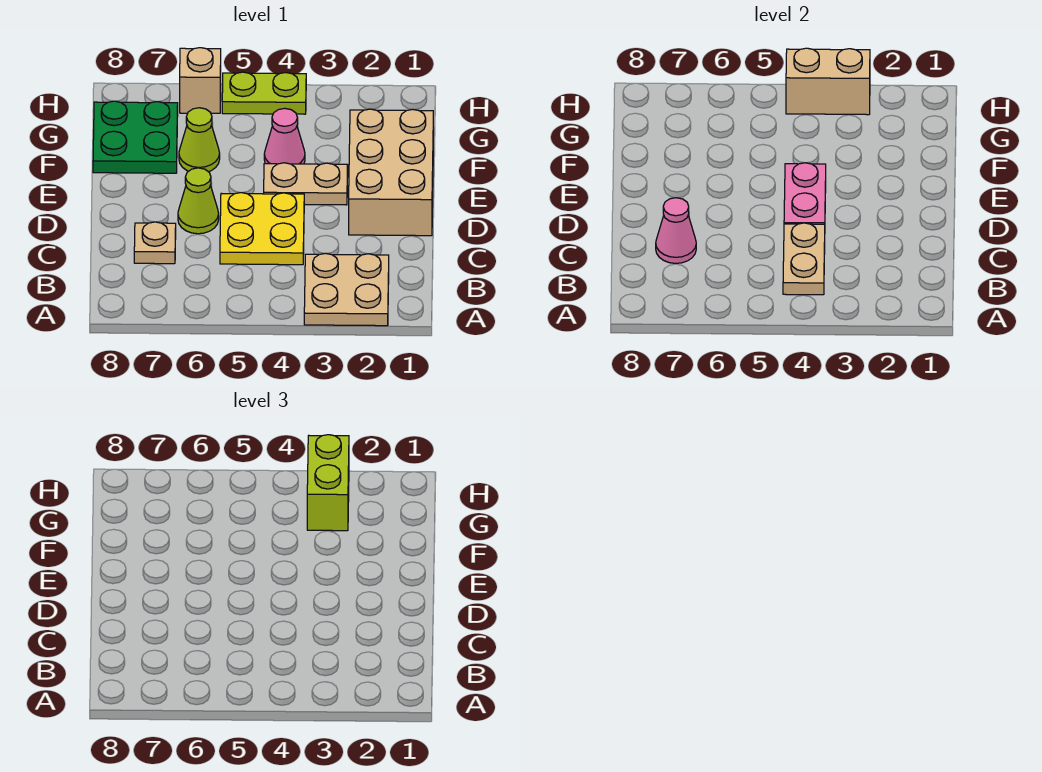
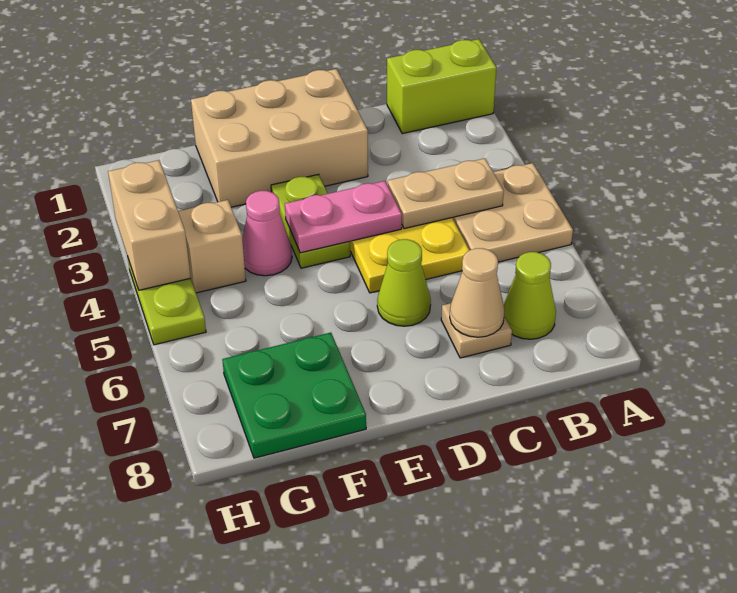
tan plate A2:B3 level 1 -> tan plate A4:B5 level 1
pink cone C7 level 2 -> tan cone C7 level 2
tan plate E3:E4 level 1 -> lime plate E3:E4 level 1
lime cone F6 level 1 -> lime cone B7 level 1
lime brick G3:H3 level 3 -> lime brick A1:B1 level 1
tan brick H6 level 1 -> tan brick G4 level 1

